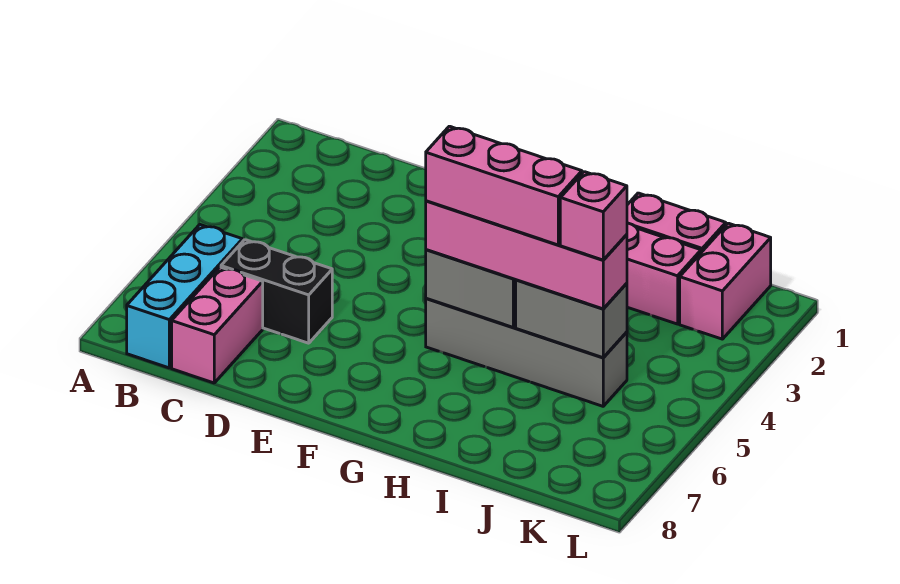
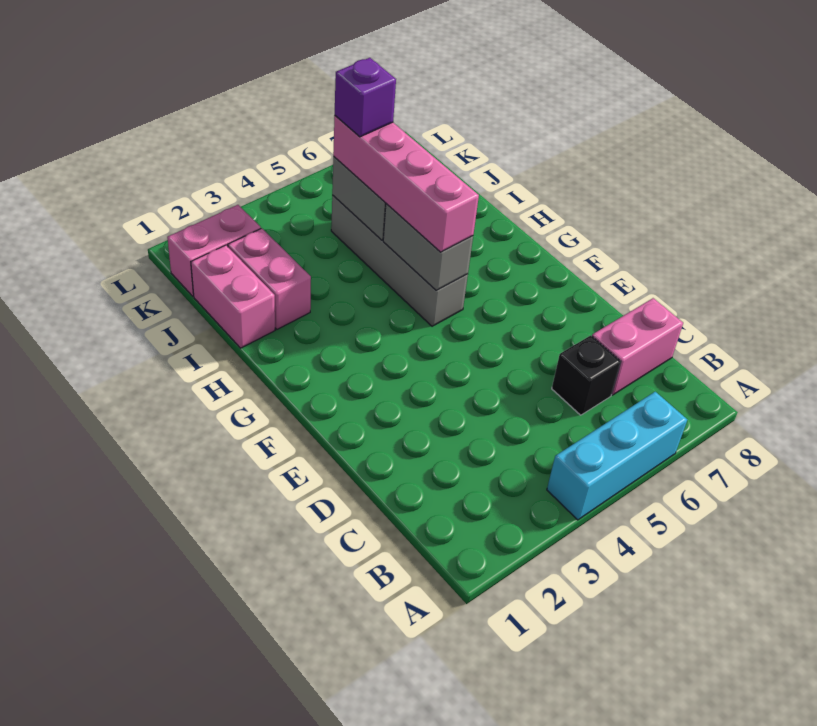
cyan brick B6:B8 level 1 -> cyan brick A4:A6 level 1
black brick C6:D6 level 1 -> black brick C6 level 1
pink brick G5:I5 level 4 -> none
pink brick J5 level 4 -> purple brick J5 level 4

